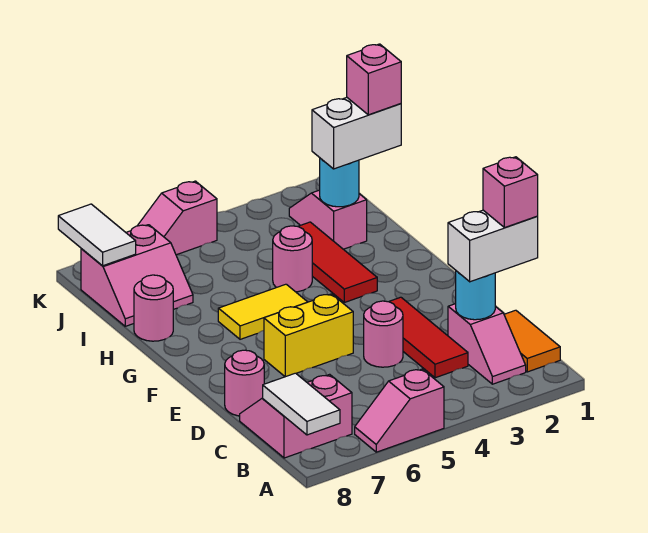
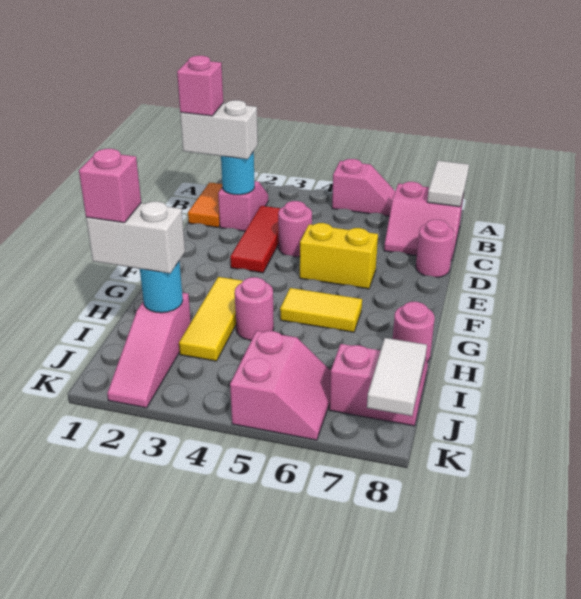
red tile G3:I3 level 1 -> yellow tile G3:I3 level 1
pink slope I2:J2 level 1 top I -> pink slope I2:K2 level 1 top I
pink slope K5:K6 level 1 top 5 -> pink slope J5:K6 level 1 top 5

